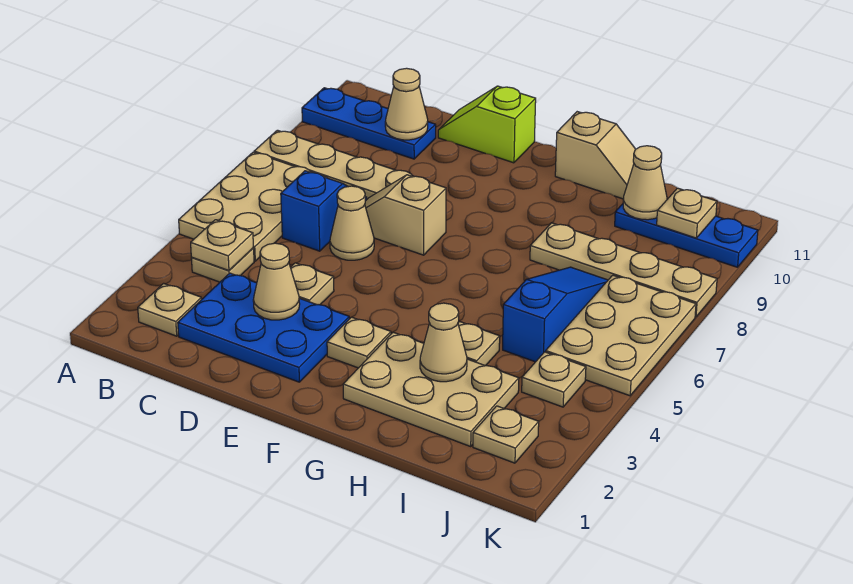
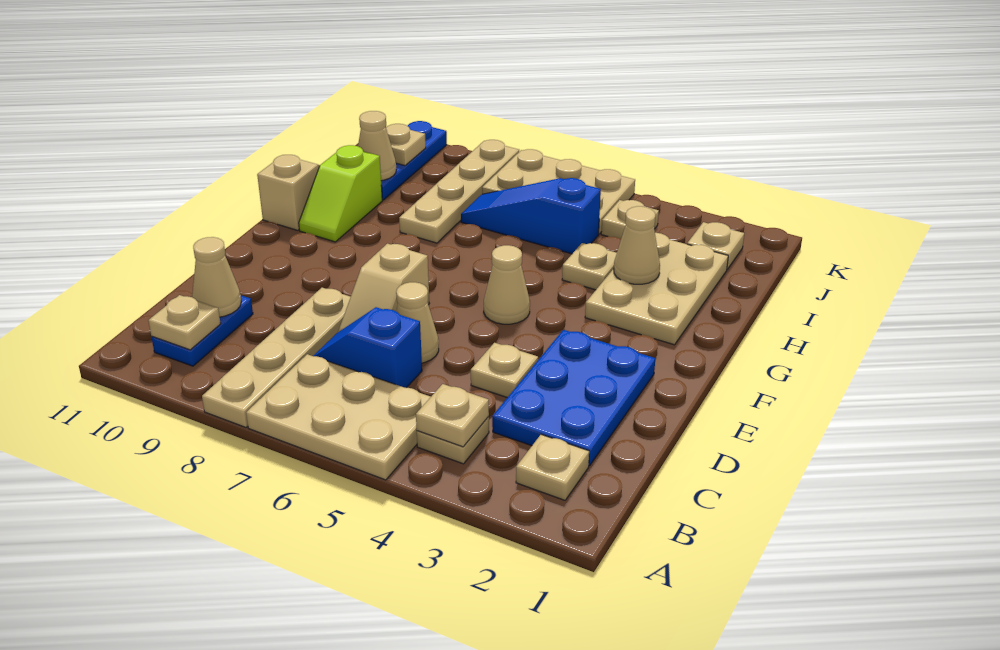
blue plate A10:C10 level 1 -> blue plate B10:C10 level 1
tan cone D3 level 2 -> tan cone F5 level 1
lime slope D11:E11 level 1 top E -> lime slope G10:H10 level 1 top H
tan plate F3 level 1 -> tan plate B10 level 2

